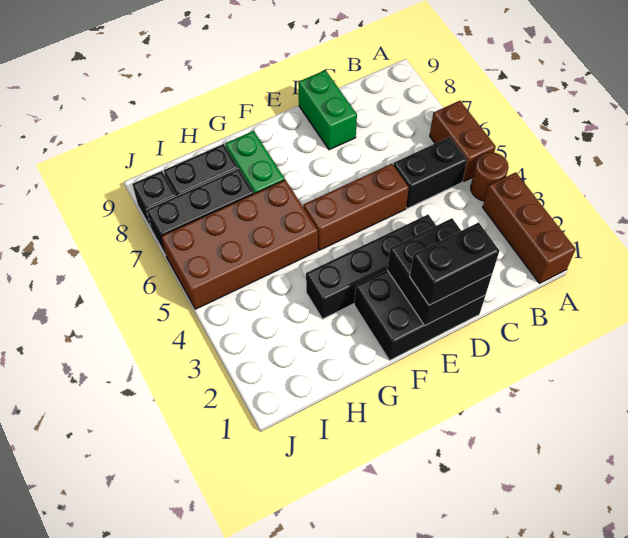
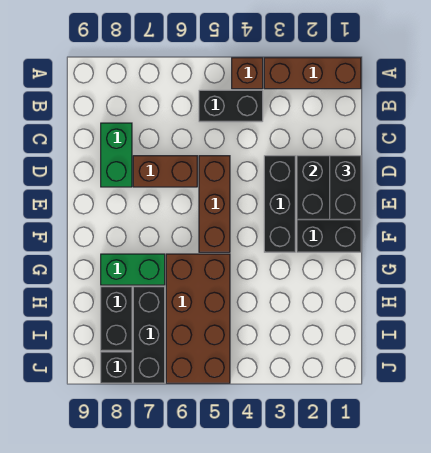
brown round brick A4 level 1 -> brown brick A4 level 1
brown brick A5:A6 level 1 -> brown brick D6:D7 level 1
black brick B5:C5 level 1 -> black brick B4:B5 level 1
black brick D3:G3 level 1 -> black brick D3:F3 level 1
green brick D8:D9 level 1 -> green brick C8:D8 level 1

